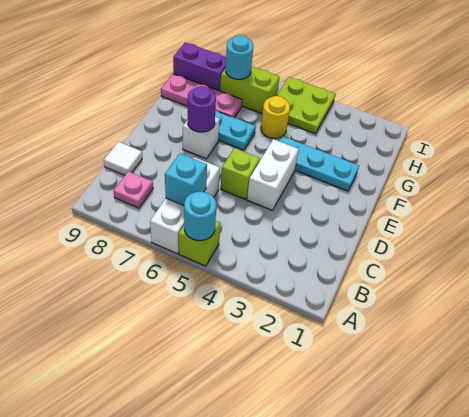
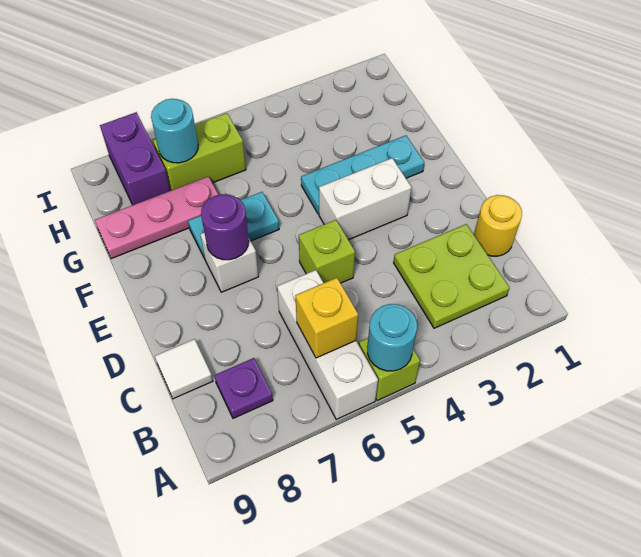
cyan brick B6 level 2 -> yellow brick B6 level 2
pink plate B8 level 1 -> purple plate B8 level 1
white brick D4:E4 level 1 -> white brick E3:E4 level 1
yellow round brick G5 level 1 -> yellow round brick C1 level 1
lime plate H4:I5 level 1 -> lime plate B2:C3 level 1
purple brick H8:H9 level 1 -> purple brick H8:I8 level 1

